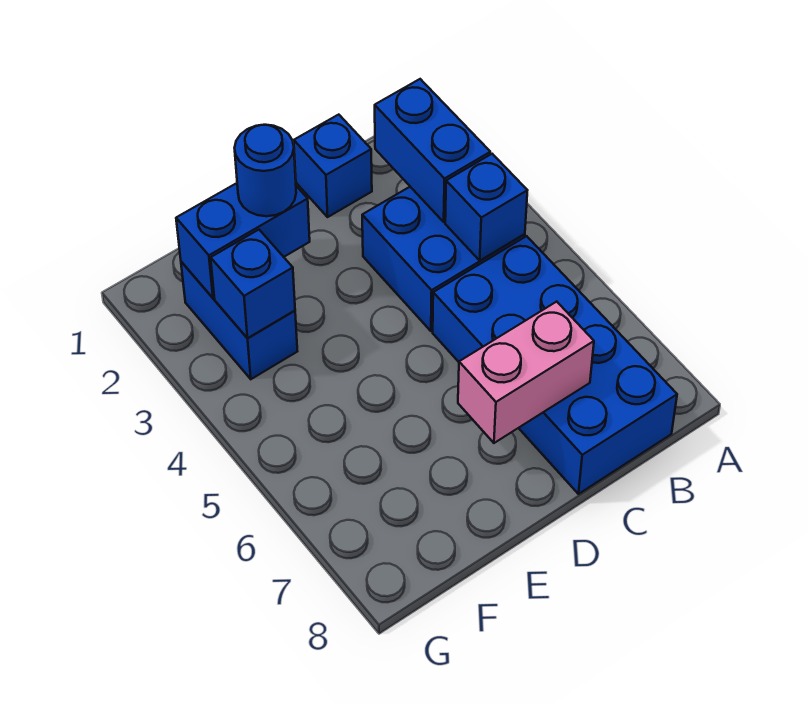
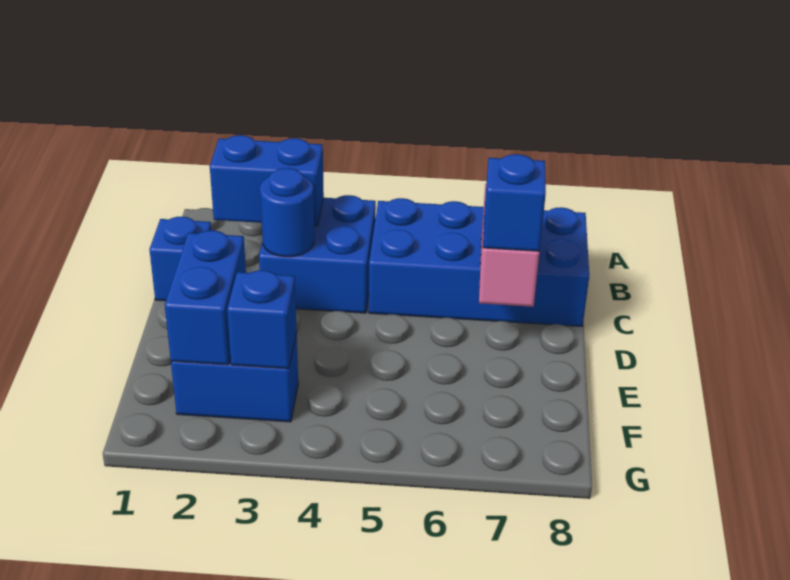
blue brick B4 level 2 -> blue brick D7 level 3
blue round brick E2 level 3 -> blue round brick C3 level 2

